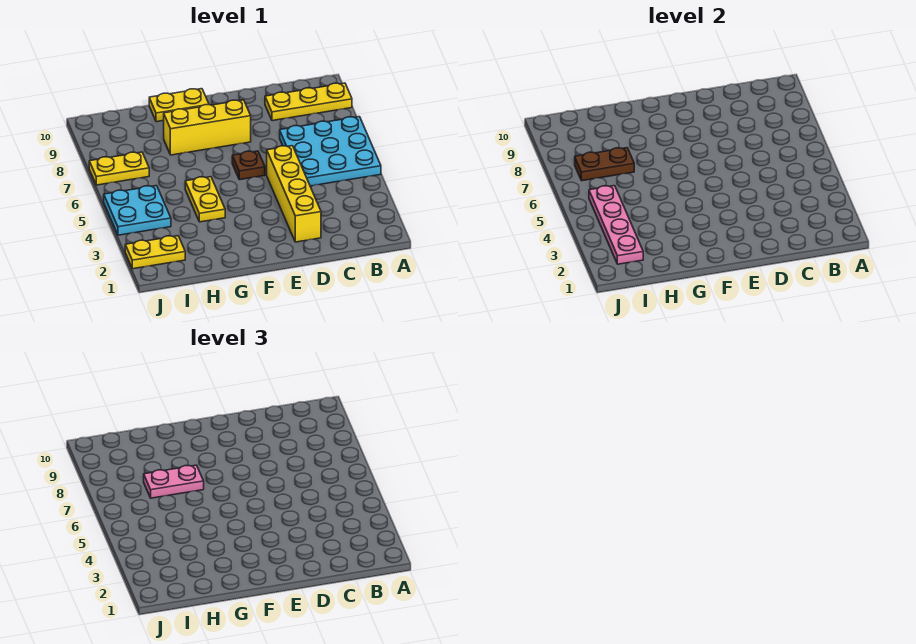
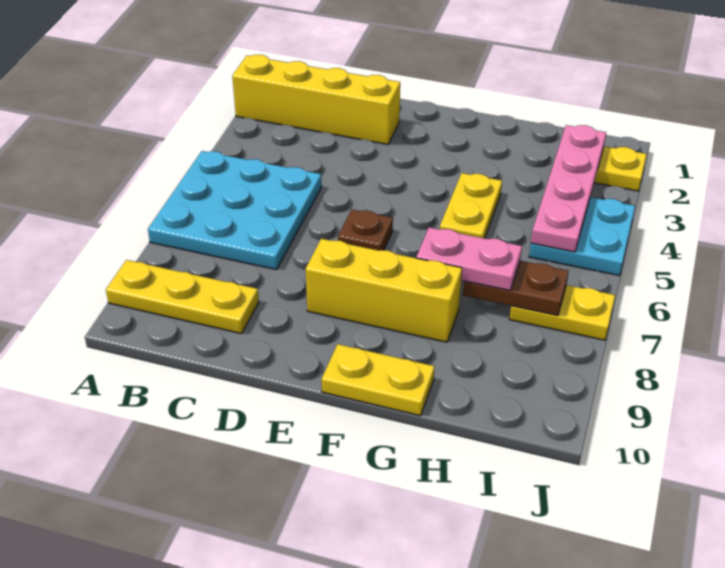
yellow brick D2:D5 level 1 -> yellow brick A2:D2 level 1

